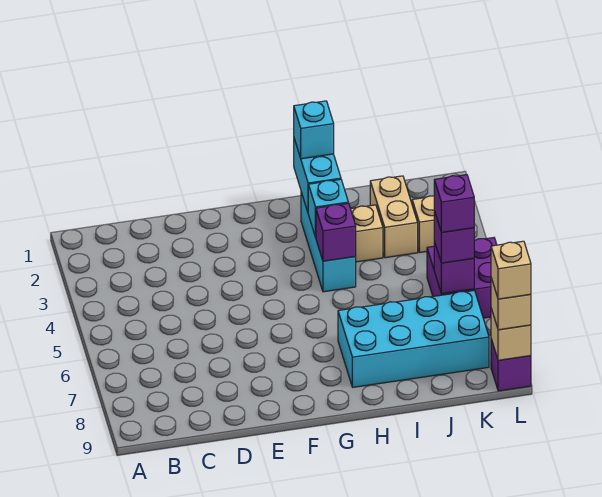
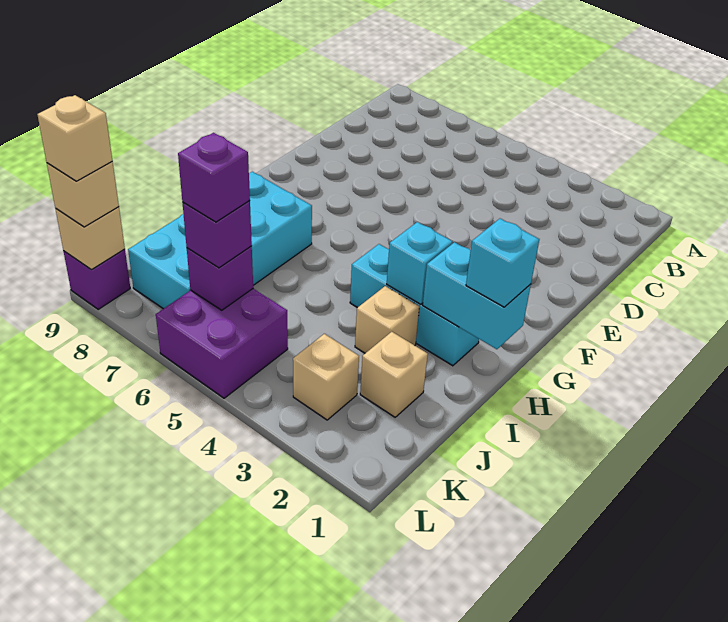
purple brick H4 level 2 -> none
tan brick J2:J3 level 1 -> tan brick J2 level 1

